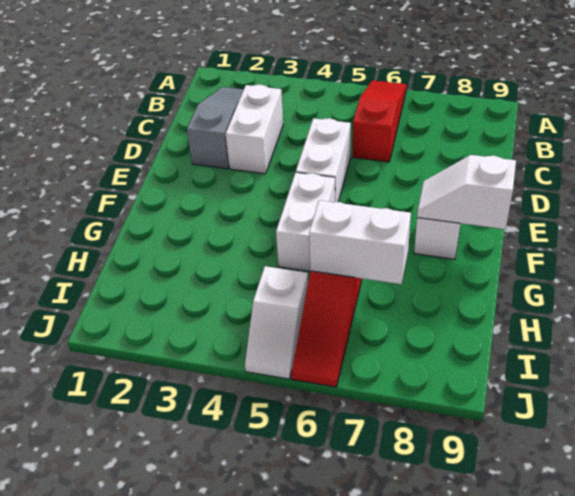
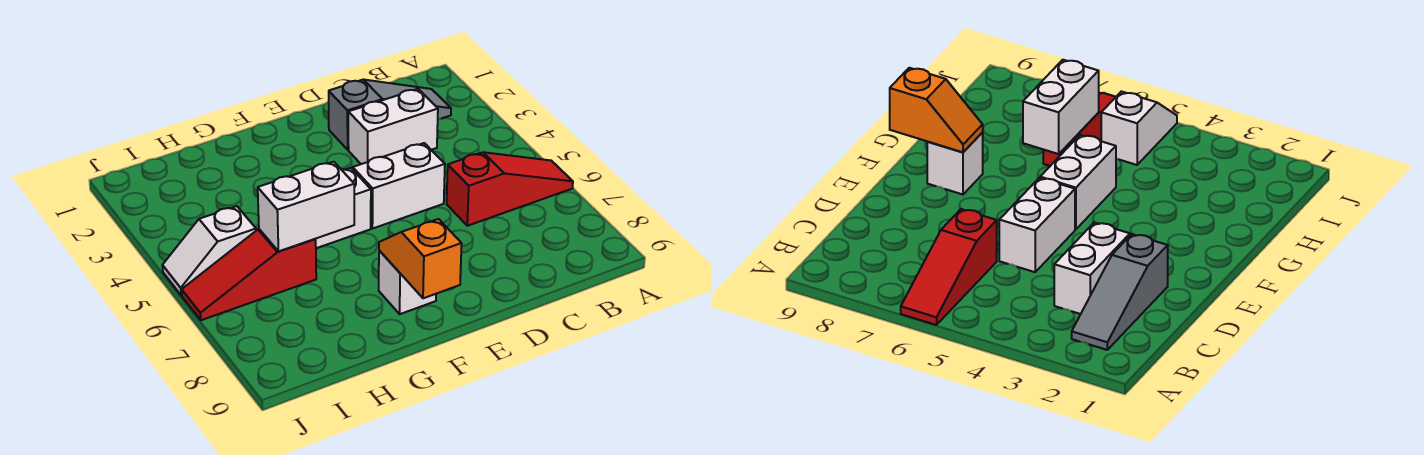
white slope F8:F9 level 2 top 9 -> orange slope F8:F9 level 2 top 9
white brick H6:H7 level 2 -> white brick G6:H6 level 2

